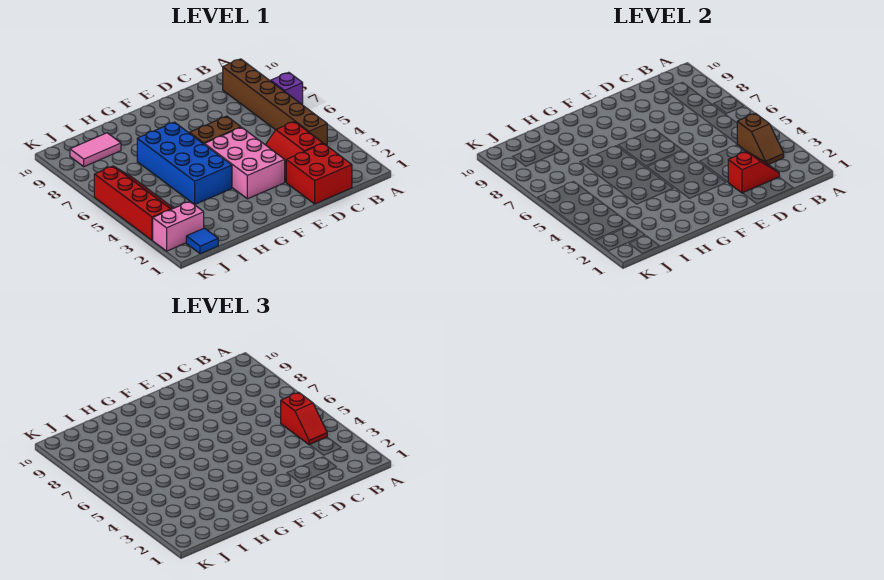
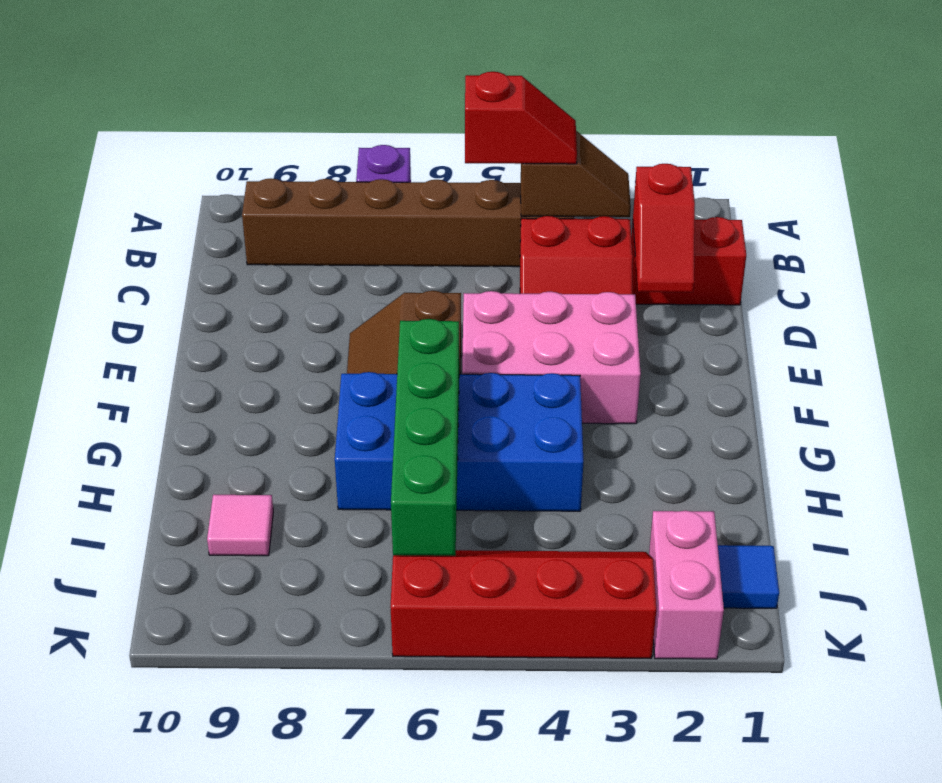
red brick C1:D2 level 1 -> red brick C1:C2 level 1
red slope C2:D2 level 2 top D -> red slope C2:D2 level 2 top C
none -> green brick G6:J6 level 2
pink tile I9:J9 level 1 -> pink tile I9 level 1

